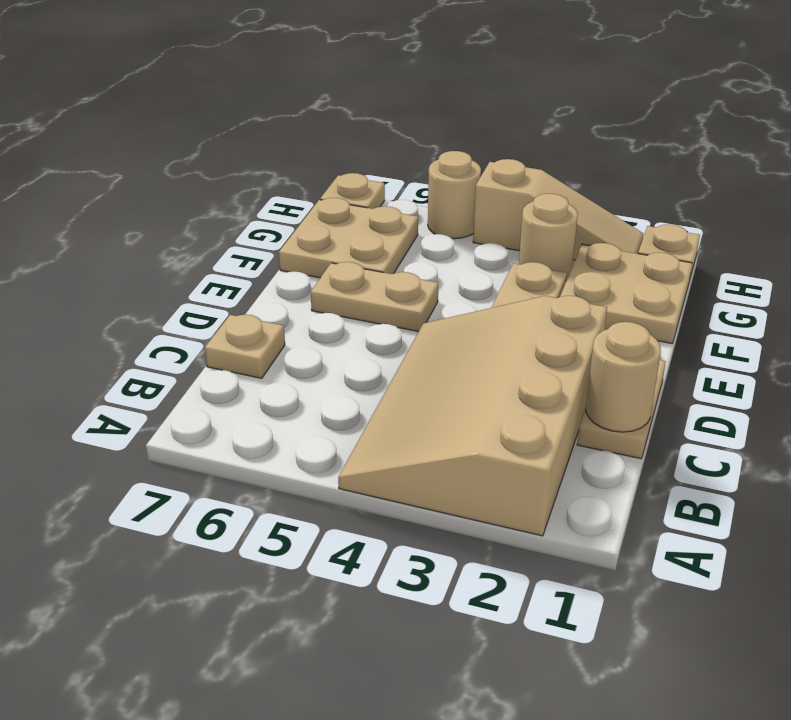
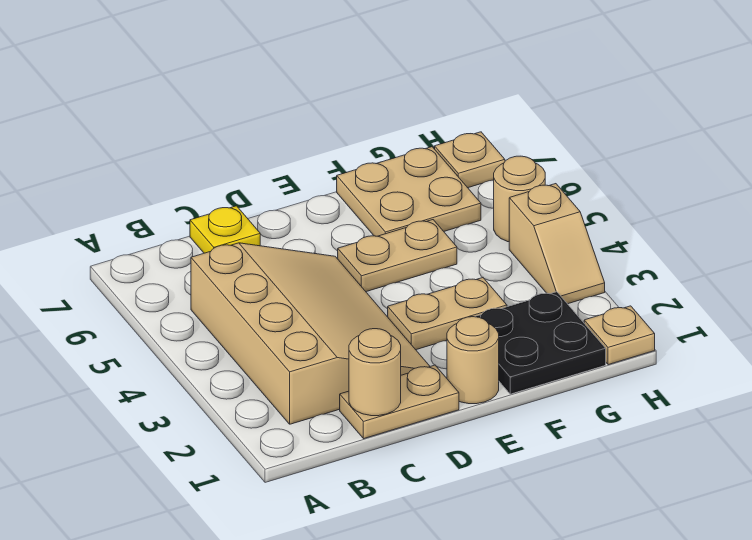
tan slope A2:D4 level 1 top 2 -> tan slope B2:D5 level 1 top B
tan plate C7 level 1 -> yellow plate C7 level 1
tan plate E5:E6 level 1 -> tan plate E5:F5 level 1
tan plate F1:G2 level 1 -> black plate F1:G2 level 1
tan round brick G3 level 1 -> tan round brick E1 level 1
tan slope H2:H4 level 1 top 4 -> tan slope H3:H4 level 1 top 4

